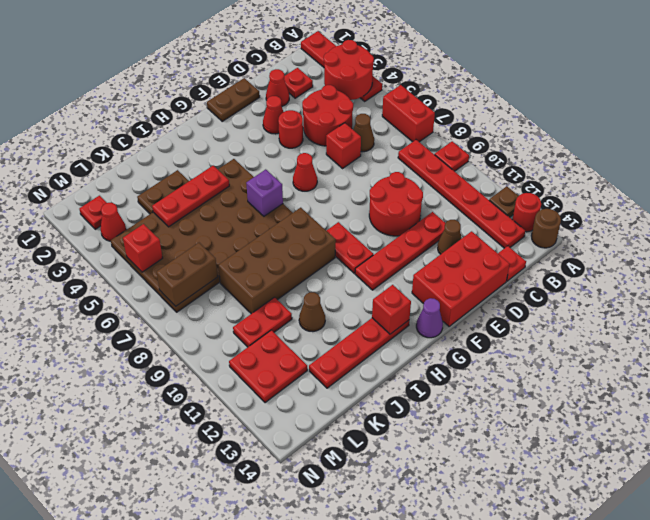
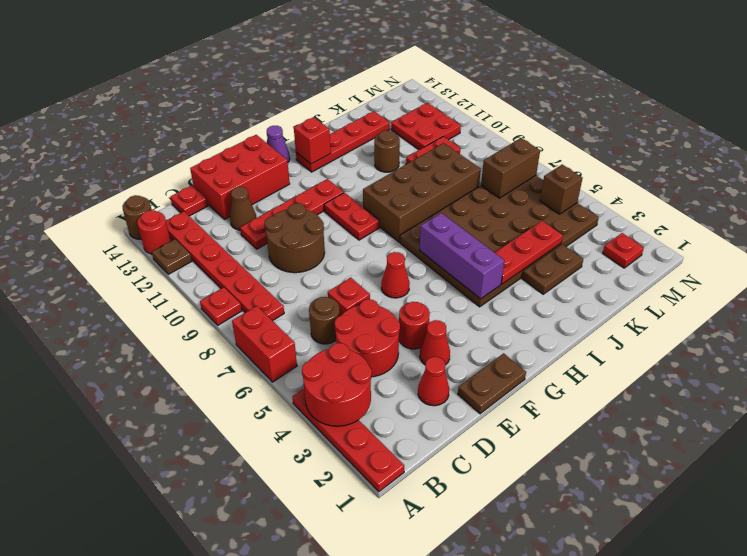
red plate C2 level 1 -> none
brown cone C6 level 1 -> brown round brick C6 level 1
red round brick D9:E10 level 1 -> brown round brick D9:E10 level 1
purple brick H6 level 2 -> purple brick H4:H6 level 2
brown cone J11 level 1 -> brown round brick J11 level 1
red cone M3 level 1 -> none
red brick M5 level 2 -> brown brick M5 level 2

